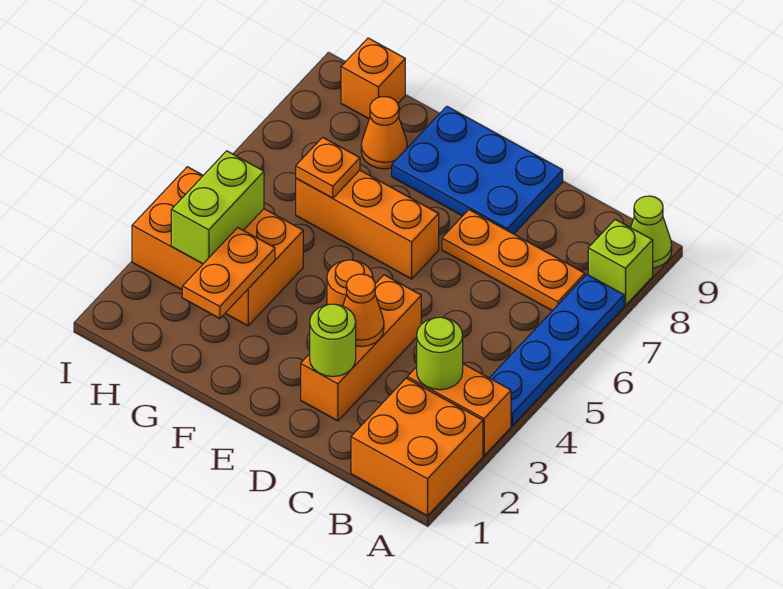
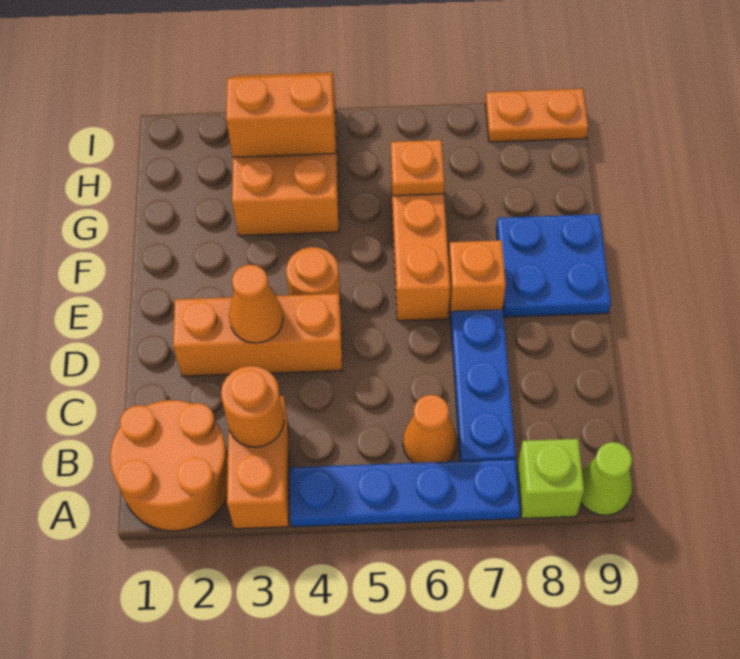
orange brick A1:B2 level 1 -> orange round brick A1:B2 level 1
lime round brick B3 level 2 -> orange round brick B3 level 2
orange plate B7:D7 level 1 -> blue plate B7:D7 level 1
lime round brick D2 level 2 -> none
blue plate D8:F9 level 1 -> blue plate E8:F9 level 1
orange plate G2:G3 level 2 -> orange plate I8:I9 level 1
orange cone G8 level 1 -> orange cone B6 level 1
lime brick H3:H4 level 2 -> orange brick H3:H4 level 2
orange brick H9 level 1 -> orange brick E7 level 1

